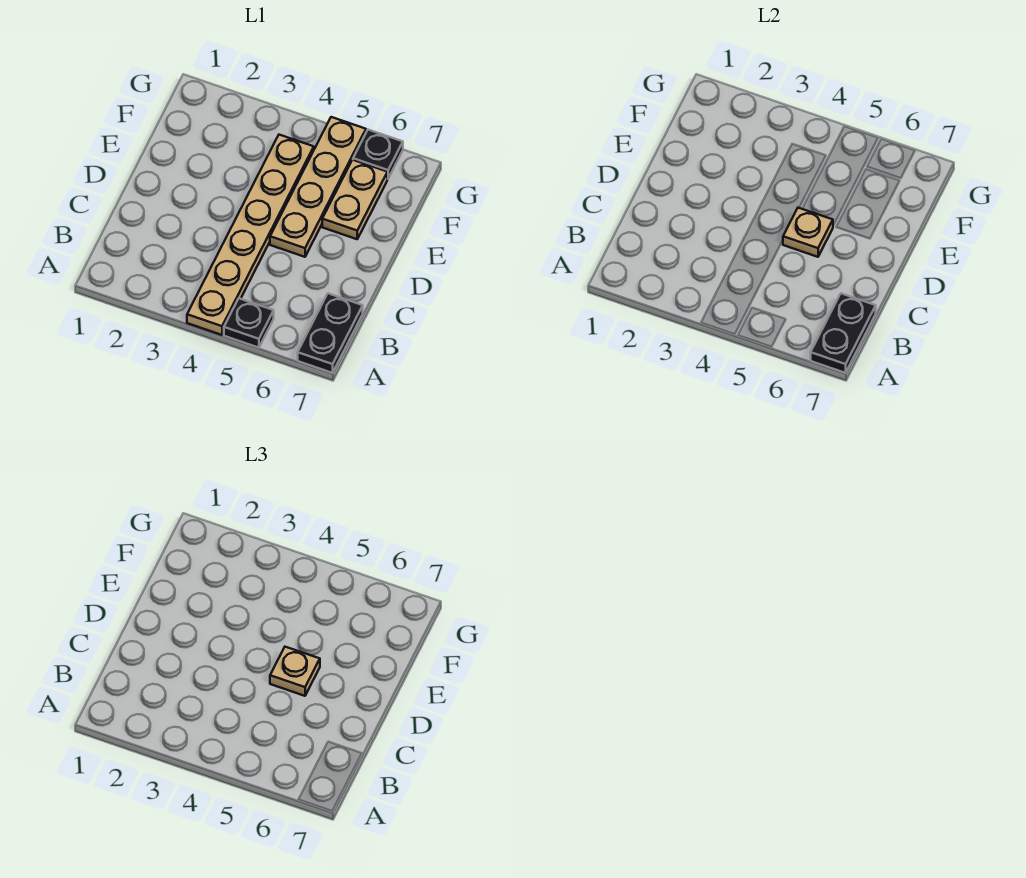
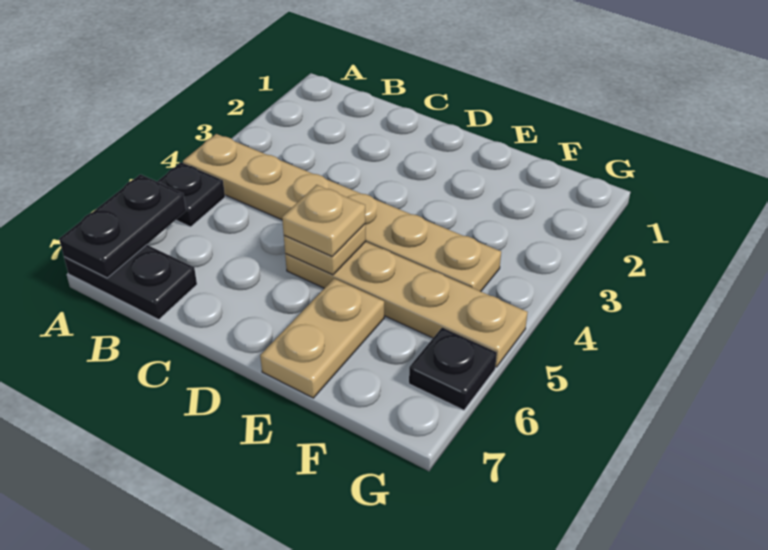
black plate A7:B7 level 2 -> black plate A6:A7 level 2
tan plate E6:F6 level 1 -> tan plate E6:E7 level 1

